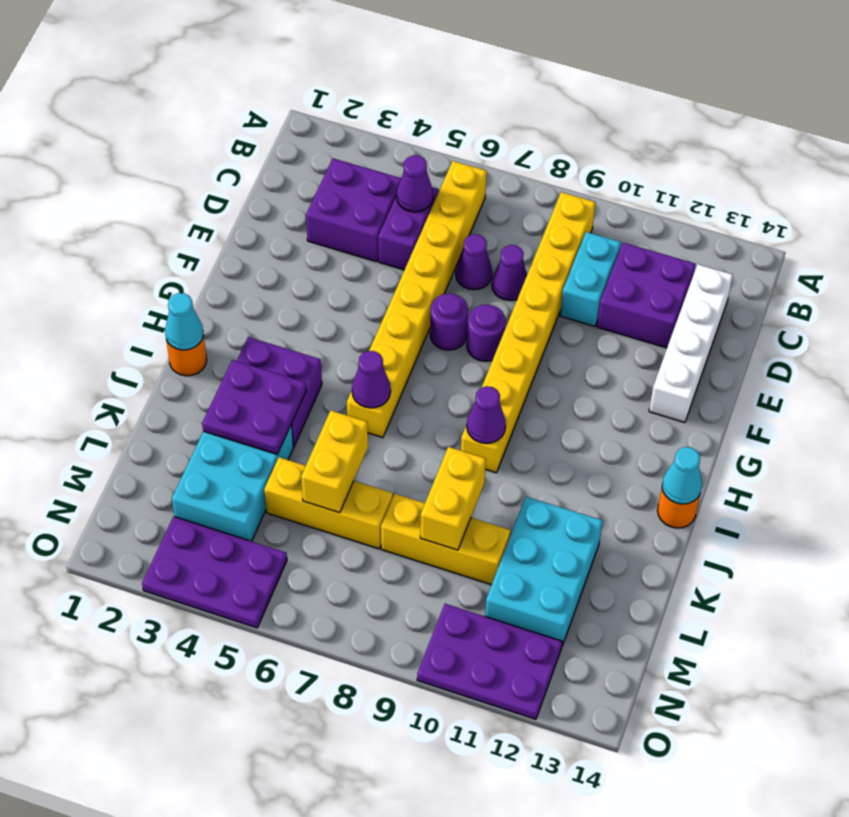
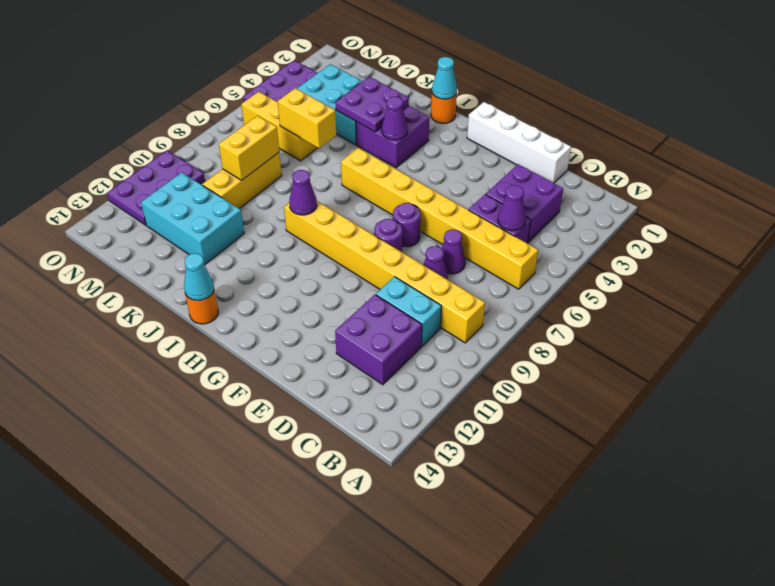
white brick C13:F13 level 1 -> white brick D1:G1 level 1
purple cone I6 level 2 -> purple cone I4 level 2
yellow brick K9:L9 level 2 -> yellow brick L8:L9 level 2
yellow brick L5:L7 level 1 -> yellow brick L6:N6 level 1

